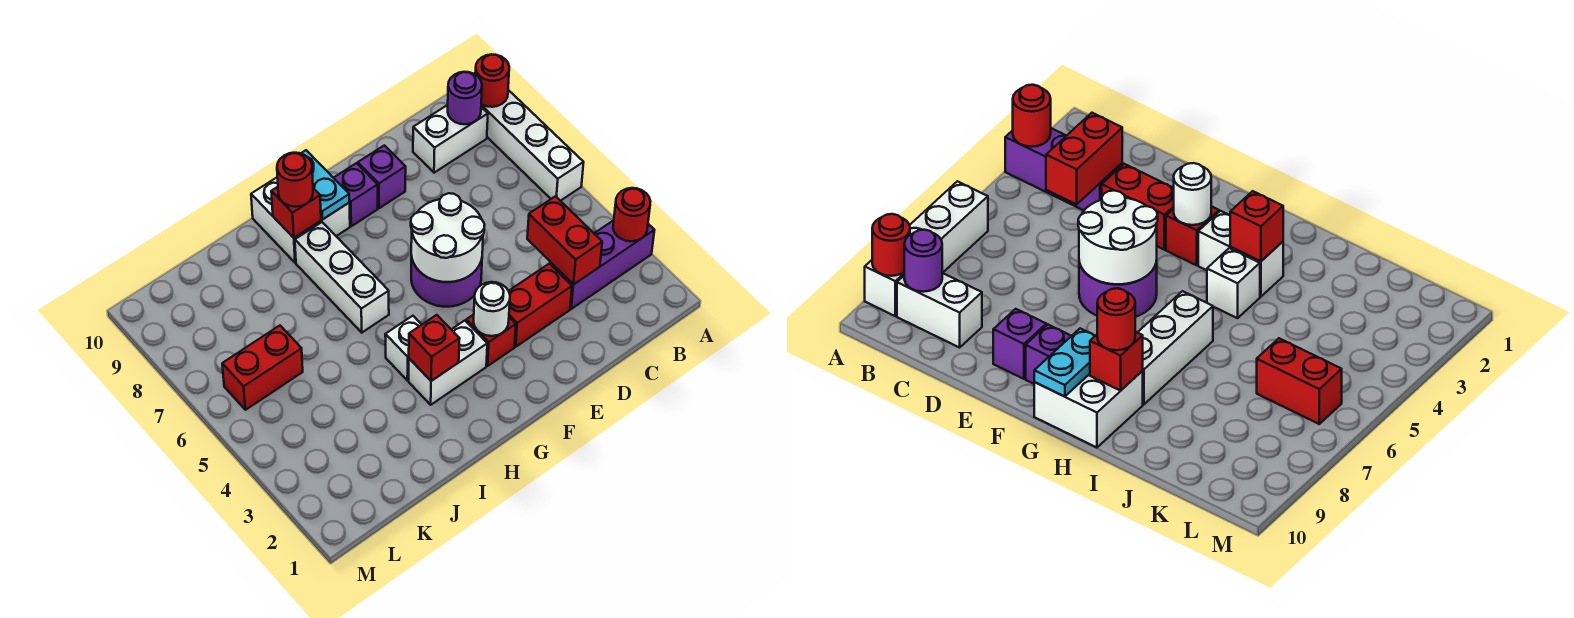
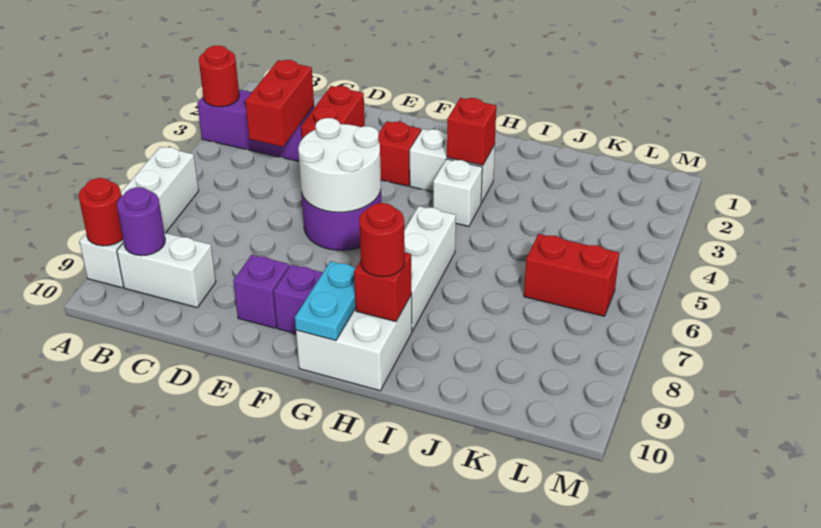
red brick D3:E3 level 1 -> red brick D2:D3 level 1
white round brick F3 level 2 -> none

